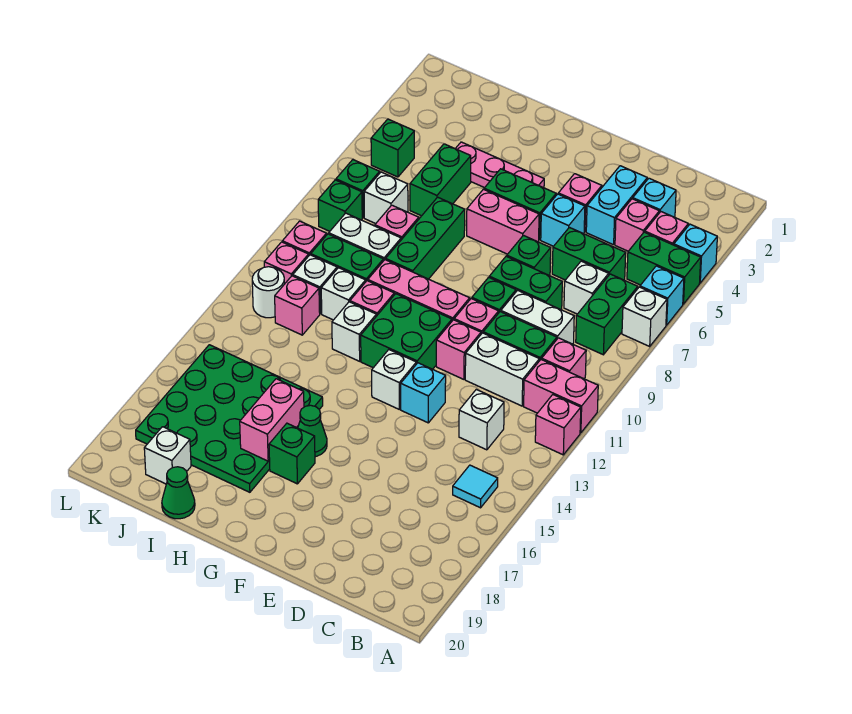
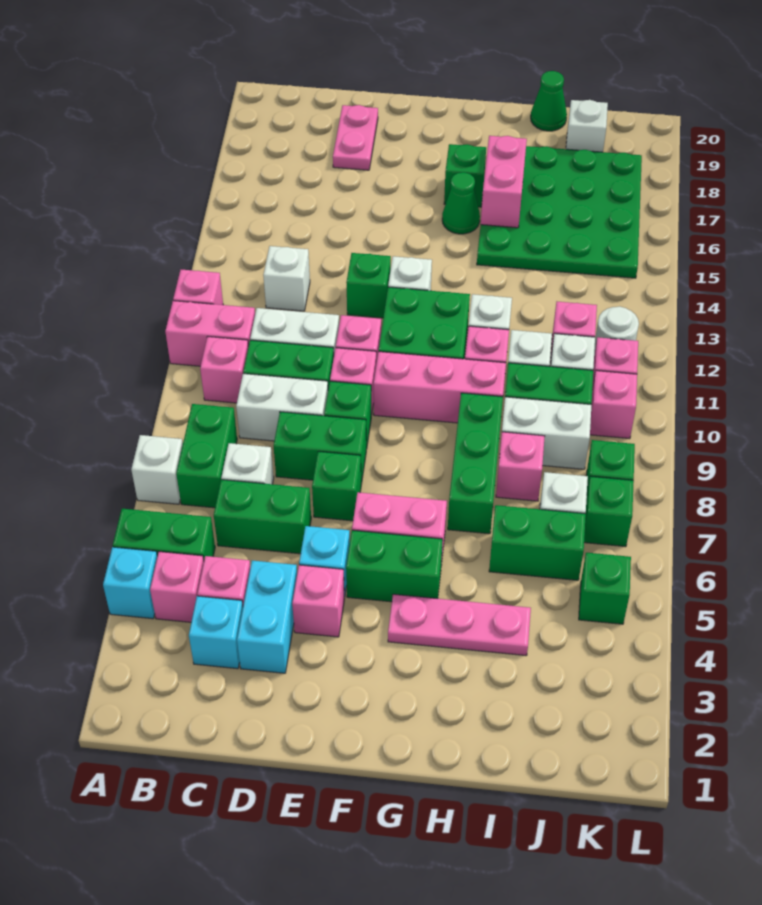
cyan brick A6 level 1 -> none
cyan tile B15 level 1 -> none
none -> pink plate D18:D19 level 1
cyan brick E13 level 1 -> green brick E13 level 1
green brick I5:I6 level 1 -> green brick I6:J6 level 1

